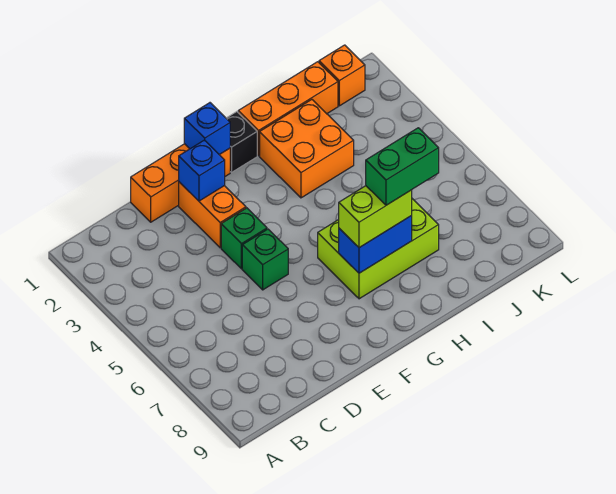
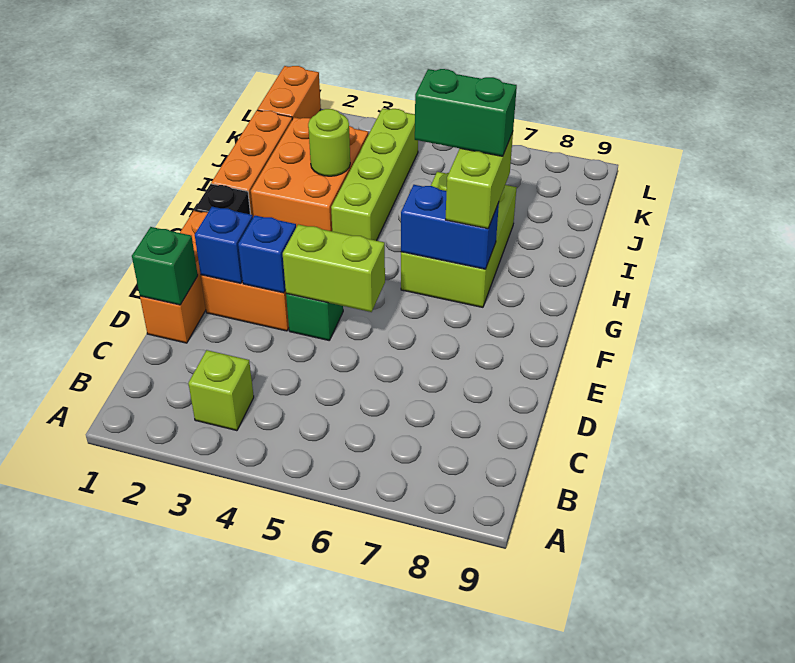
none -> lime brick B3 level 1
none -> lime brick E4:E5 level 2
green brick E5 level 1 -> green brick D1 level 2
blue brick F1 level 2 -> blue brick E3 level 2
blue brick G7:H7 level 2 -> blue brick G6:G7 level 2
orange brick H2:I3 level 1 -> orange brick H2:J3 level 1
none -> lime brick H4:K4 level 1
green brick H7:I7 level 4 -> green brick H6:H7 level 4
none -> lime round brick I3 level 2
orange brick K1 level 1 -> orange brick K1:L1 level 1

